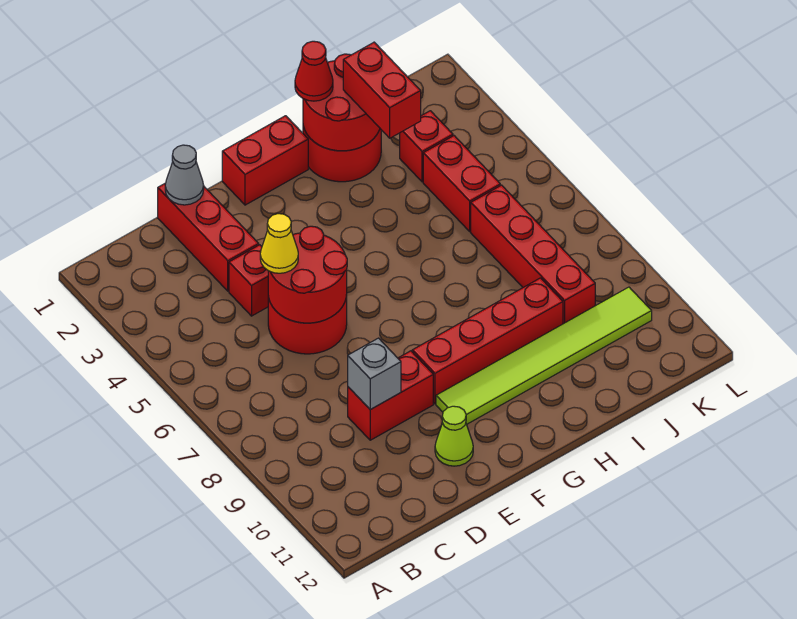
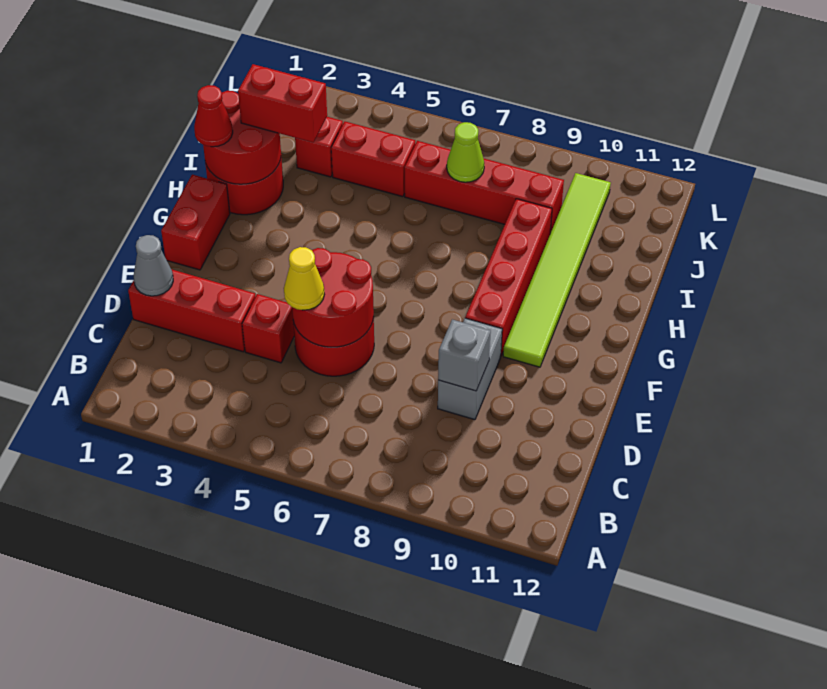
red brick D9:E9 level 1 -> grey brick D9:E9 level 1
lime cone E11 level 1 -> lime cone J7 level 2

